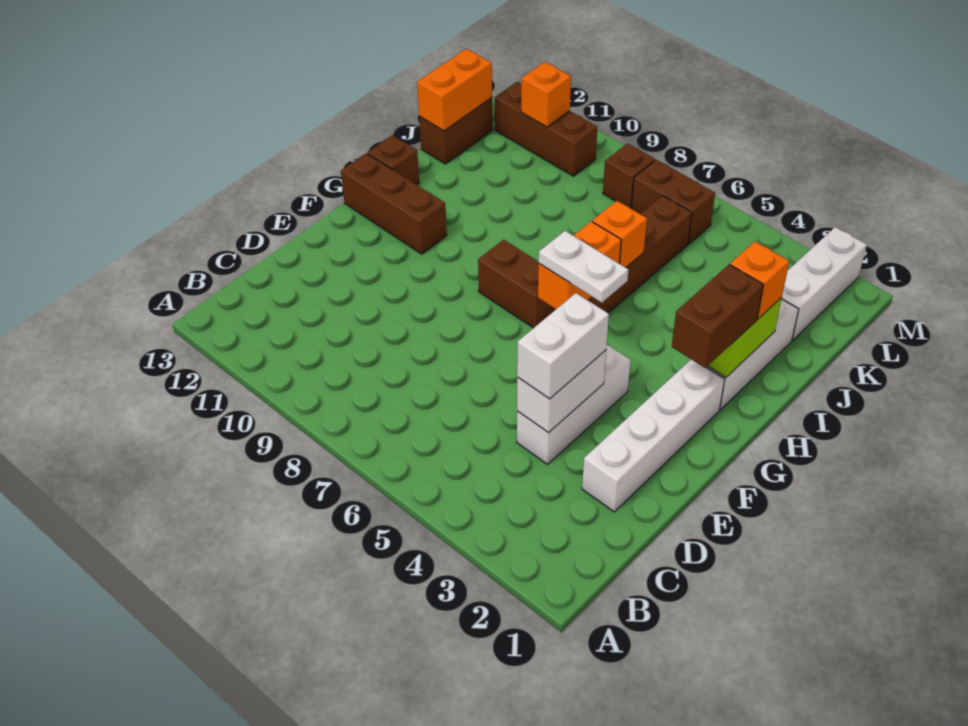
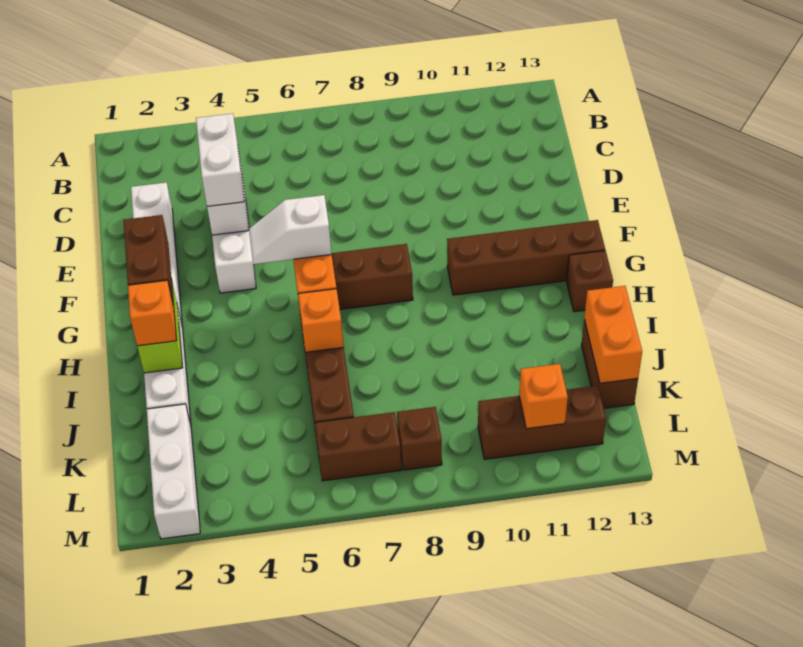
white plate G5:G6 level 3 -> white slope G5:G6 level 3 top 6
brown brick G11:G13 level 1 -> brown brick G10:G13 level 1

